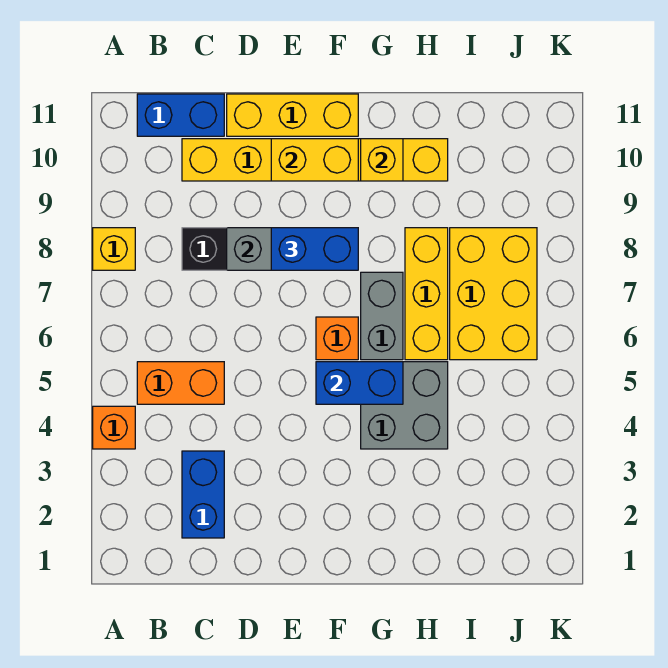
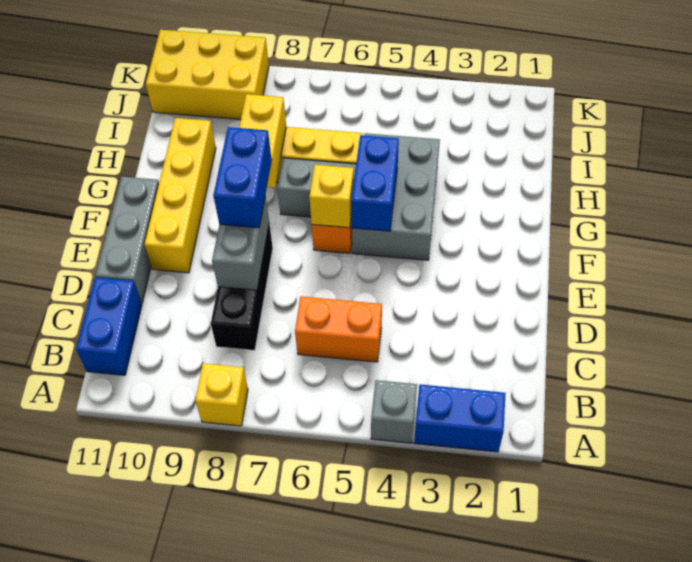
orange brick A4 level 1 -> grey brick A4 level 1
orange brick B5:C5 level 1 -> orange brick C5:C6 level 1
blue brick C2:C3 level 1 -> blue brick A2:A3 level 1
yellow brick C10:H10 level 1 -> yellow brick E10:H10 level 1
yellow brick D11:F11 level 1 -> grey brick D11:F11 level 1
yellow brick E10:F10 level 2 -> yellow brick G8:H8 level 2
grey brick G4:H5 level 1 -> grey brick F4:H5 level 1
yellow brick G10 level 2 -> yellow brick F6 level 2
yellow brick I6:J8 level 1 -> yellow brick J9:K11 level 1

